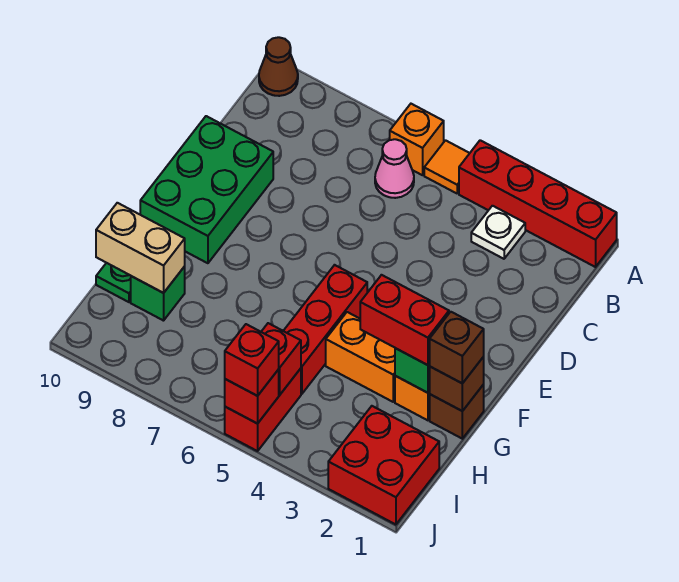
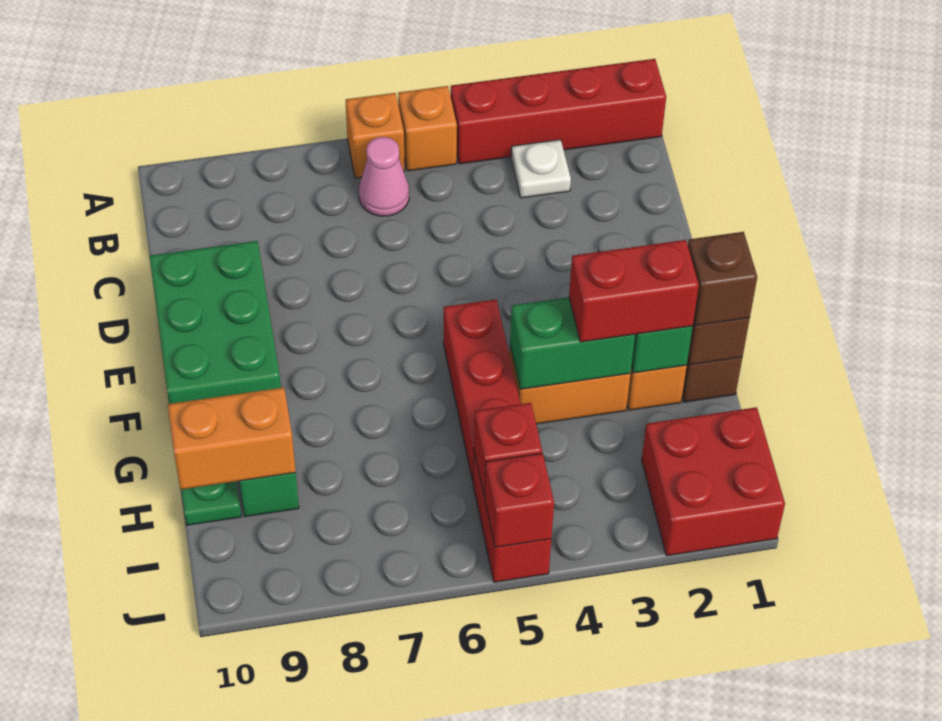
orange tile A5 level 1 -> orange brick A5 level 1
brown cone A10 level 1 -> none
none -> green brick G3:G4 level 2
tan brick H9:H10 level 2 -> orange brick H9:H10 level 2
red brick J5 level 3 -> none

